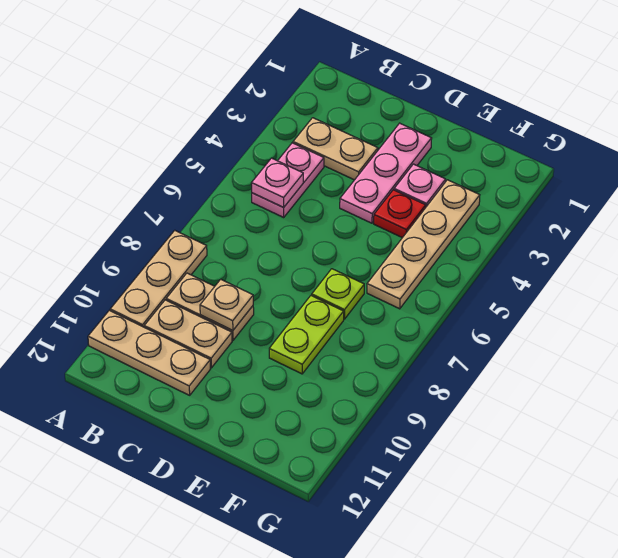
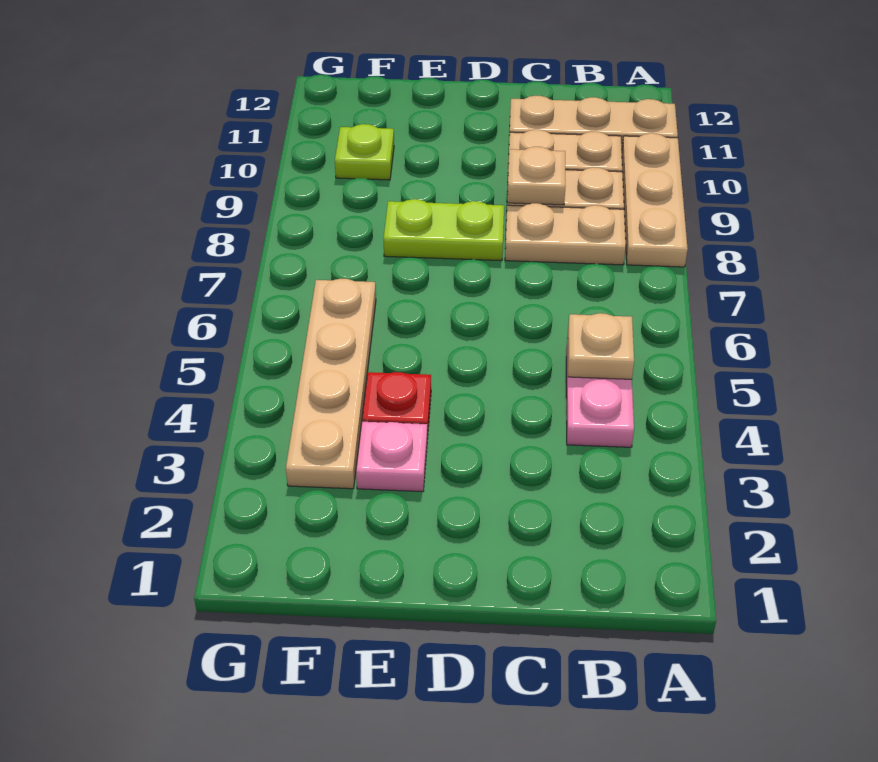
tan plate B3:C3 level 1 -> tan plate B8:C8 level 1
pink plate B5 level 2 -> tan plate B5 level 2
pink plate D2:D4 level 1 -> none
lime plate E7 level 1 -> lime plate F10 level 1
lime plate E8:E9 level 1 -> lime plate D8:E8 level 1

